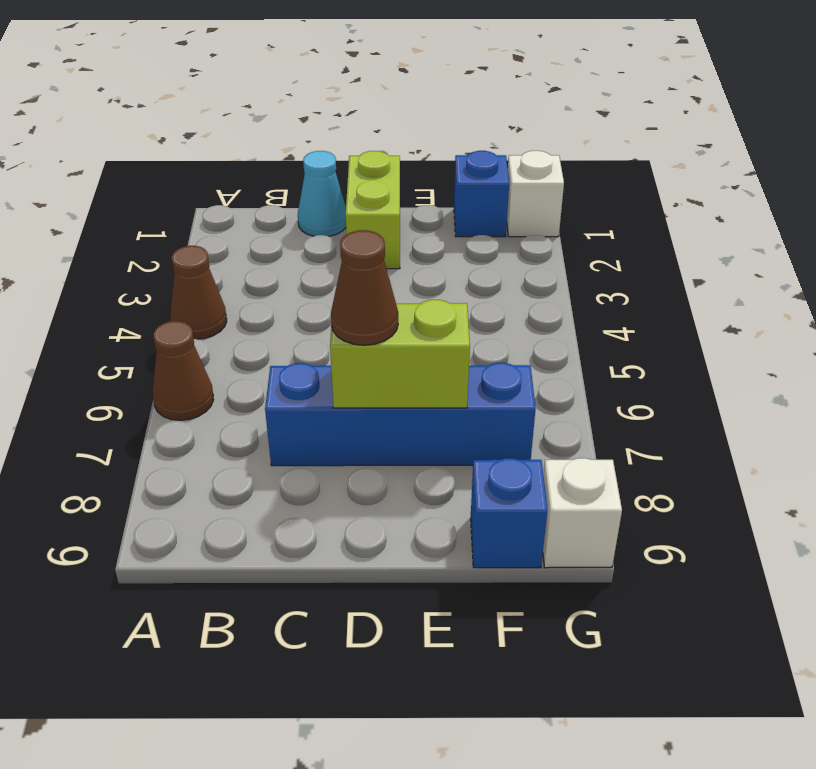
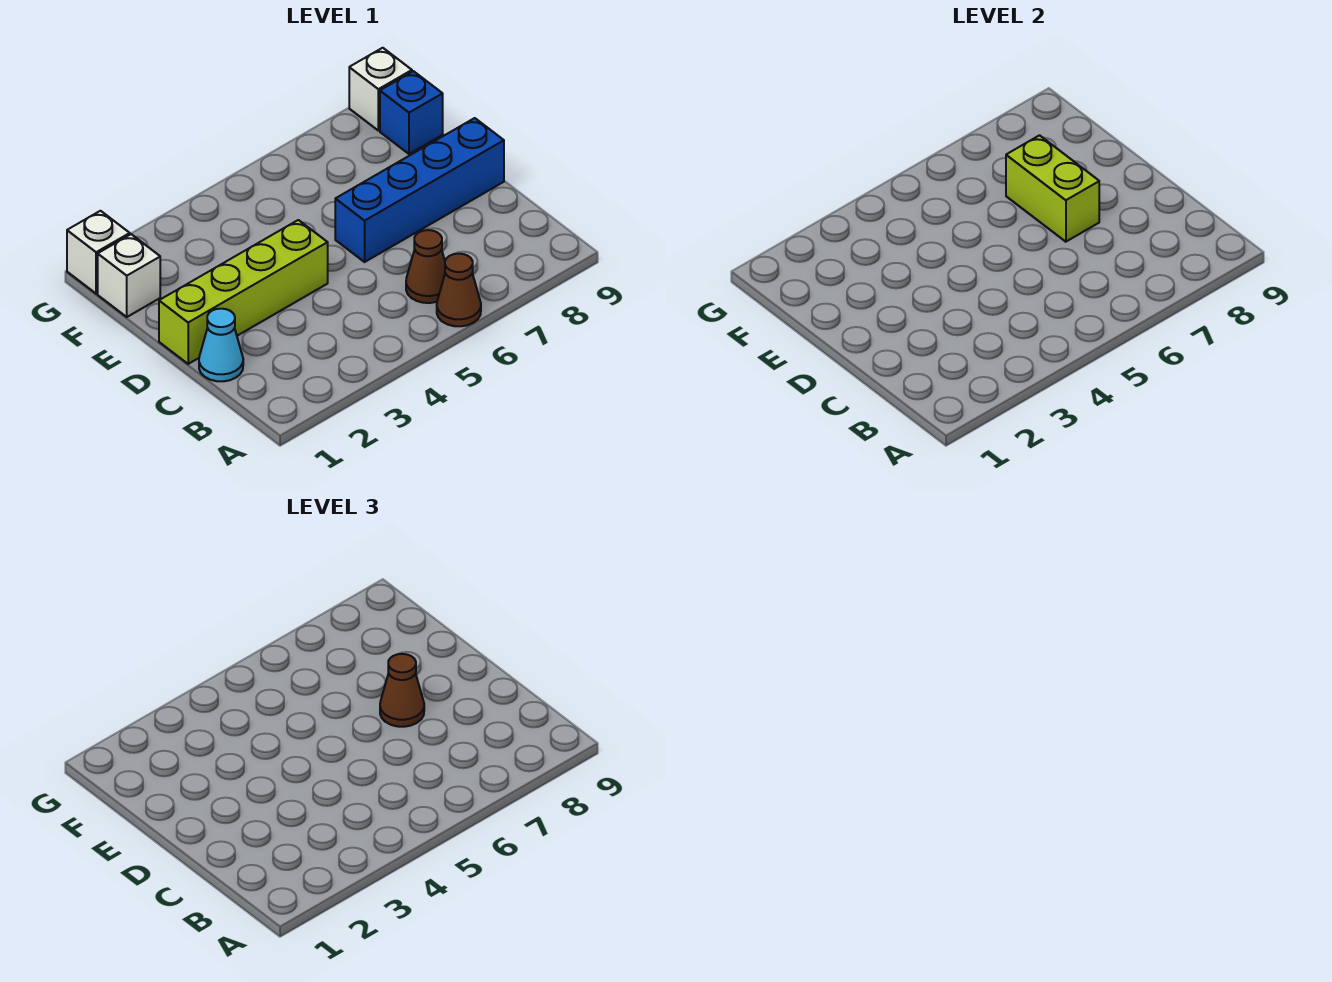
brown cone A4 level 1 -> brown cone B6 level 1
blue brick C7:F7 level 1 -> blue brick D6:D9 level 1
lime brick D1:D2 level 1 -> lime brick D1:D4 level 1
blue brick F1 level 1 -> white brick F1 level 1

